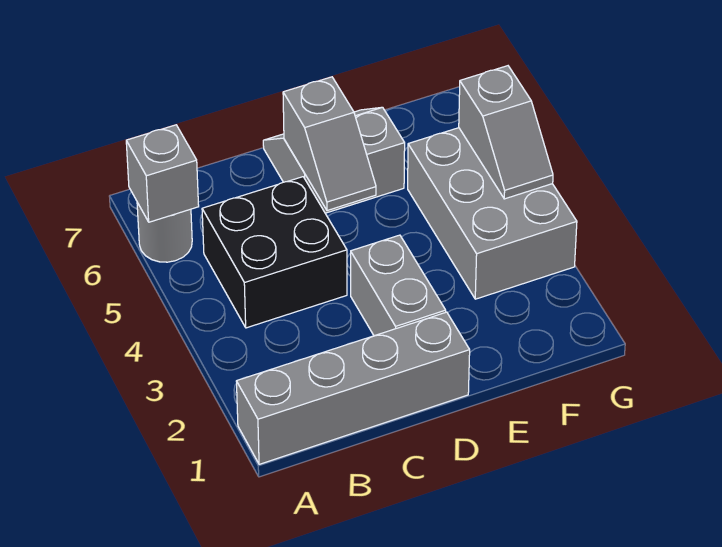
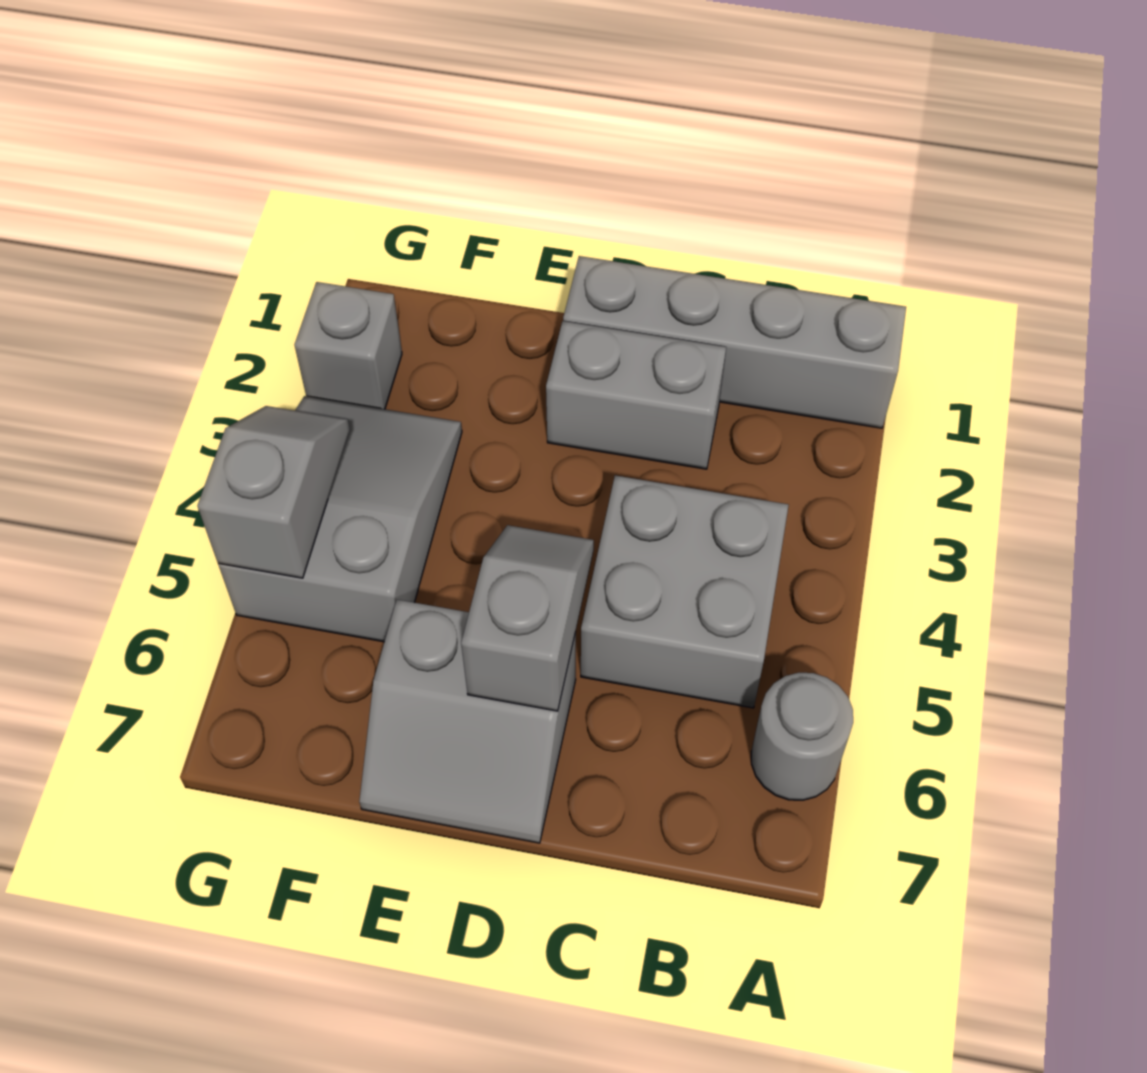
grey brick A6 level 2 -> grey brick G2 level 1
black brick B4:C5 level 1 -> grey brick B4:C5 level 1
grey brick D2:D3 level 1 -> grey brick C2:D2 level 1
grey brick F3:G5 level 1 -> grey slope F3:G5 level 1 top 5

